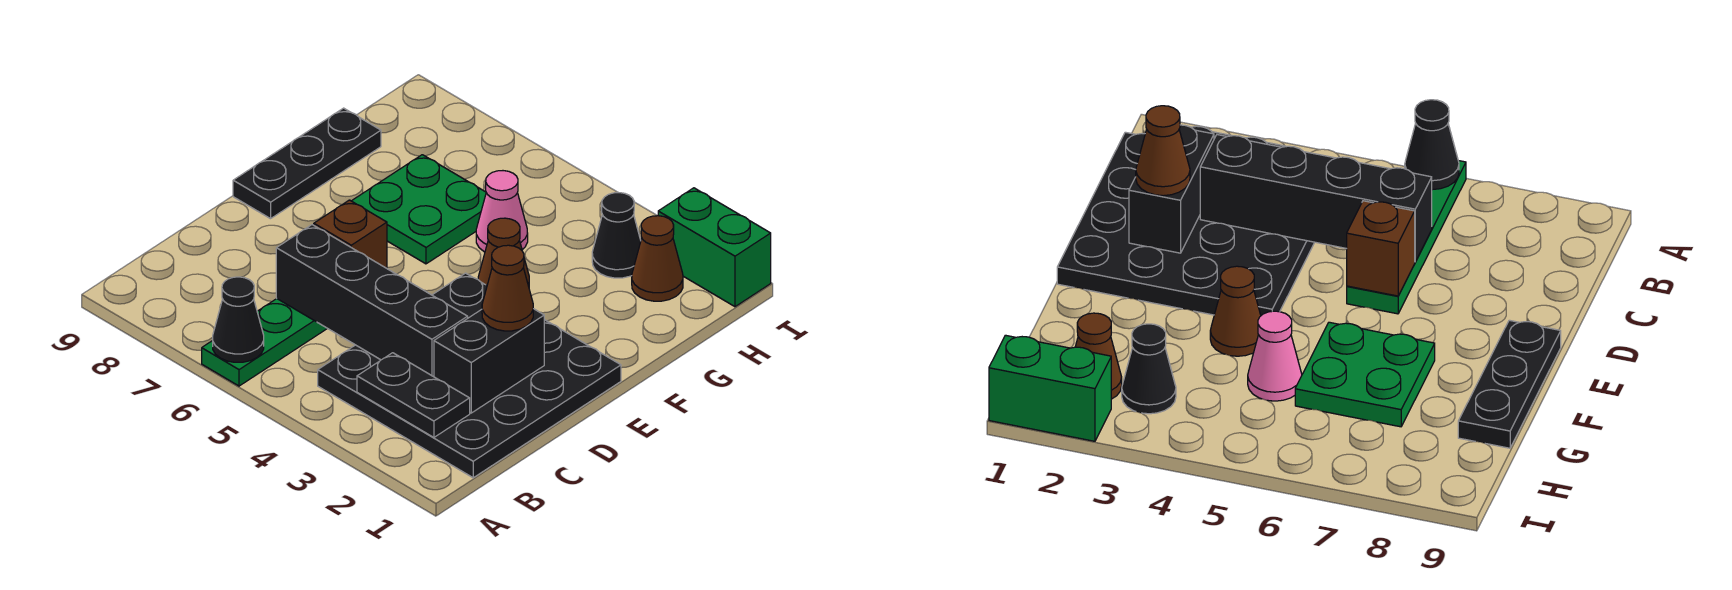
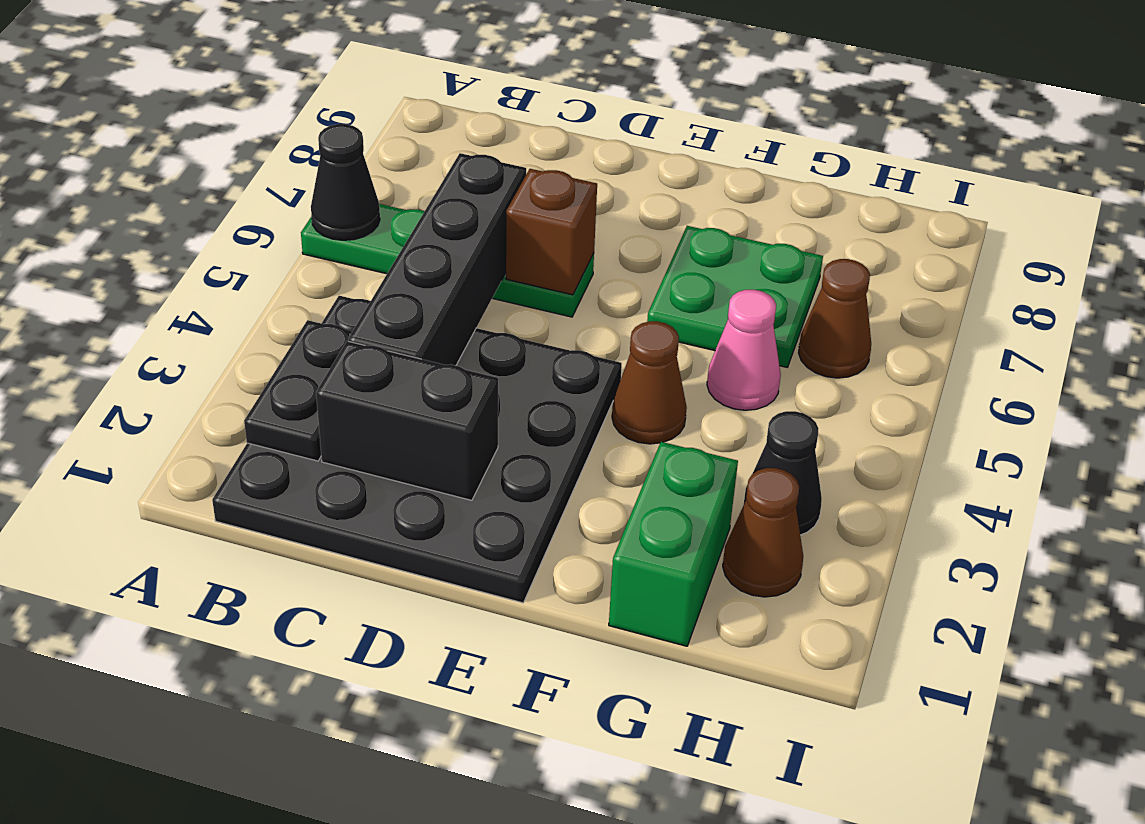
brown cone D2 level 3 -> brown cone H6 level 1
black plate E9:G9 level 1 -> none
green brick I1:I2 level 1 -> green brick G1:G2 level 1

